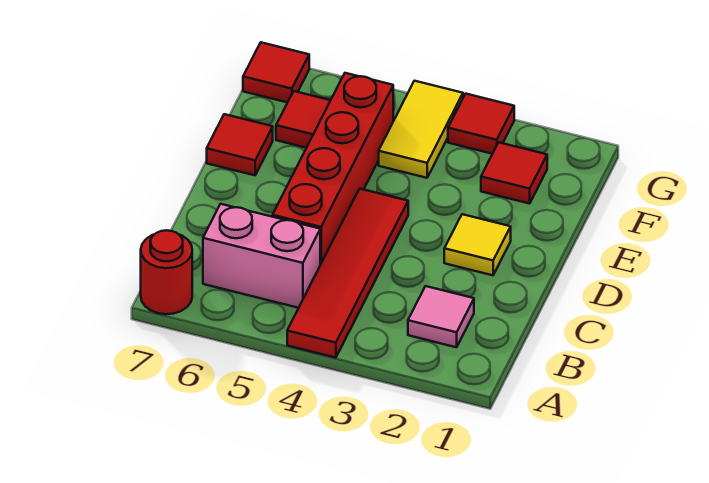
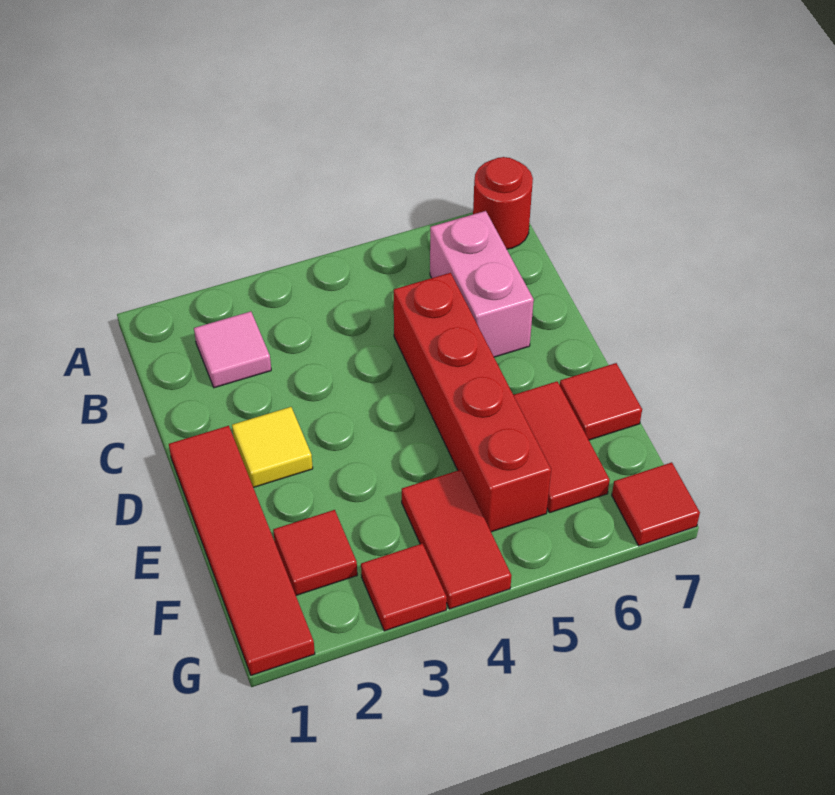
red tile A4:D4 level 1 -> red tile D1:G1 level 1
pink brick B5:B6 level 1 -> pink brick B6:C6 level 1
yellow tile F4:G4 level 1 -> red tile F4:G4 level 1
red tile F6 level 1 -> red tile E6:F6 level 1

